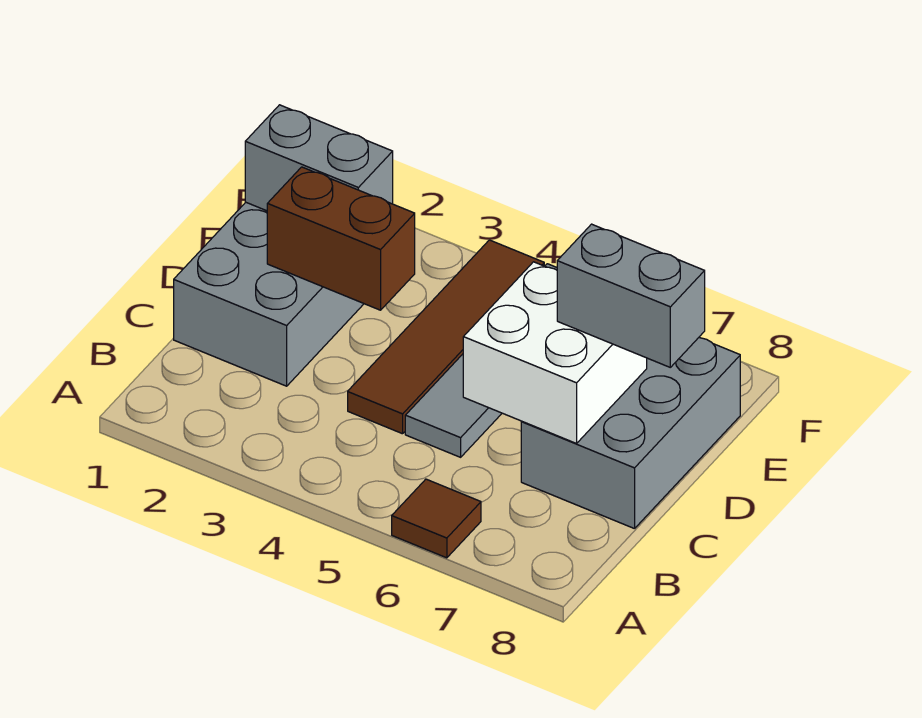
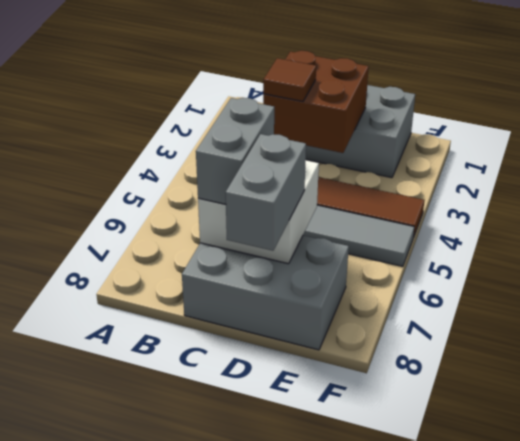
brown tile A6 level 1 -> brown tile C3 level 3
brown brick D2:D3 level 2 -> brown brick C2:D3 level 2
grey brick E1:E2 level 2 -> grey brick C6:C7 level 3

